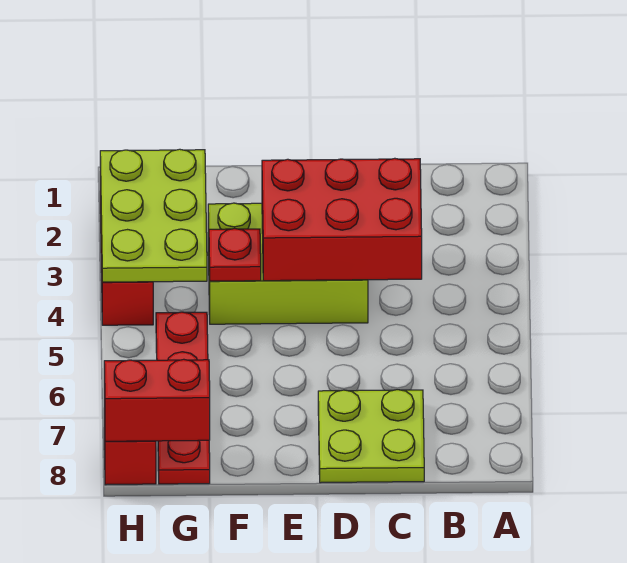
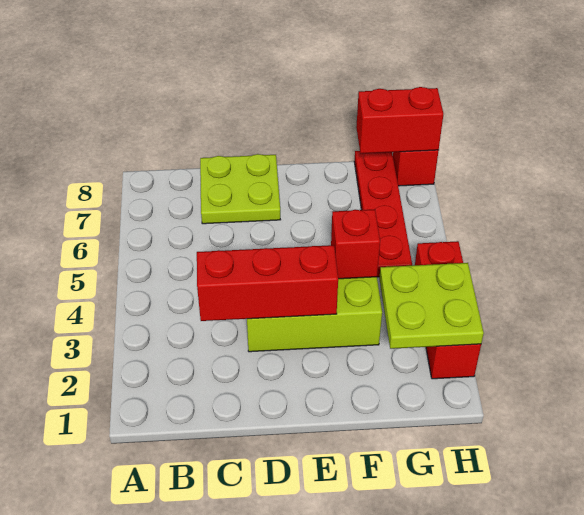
red brick C3:E4 level 2 -> red brick C3:E3 level 2
red plate F4 level 2 -> red brick F4 level 2
lime plate G2:H4 level 2 -> lime plate G2:H3 level 2

